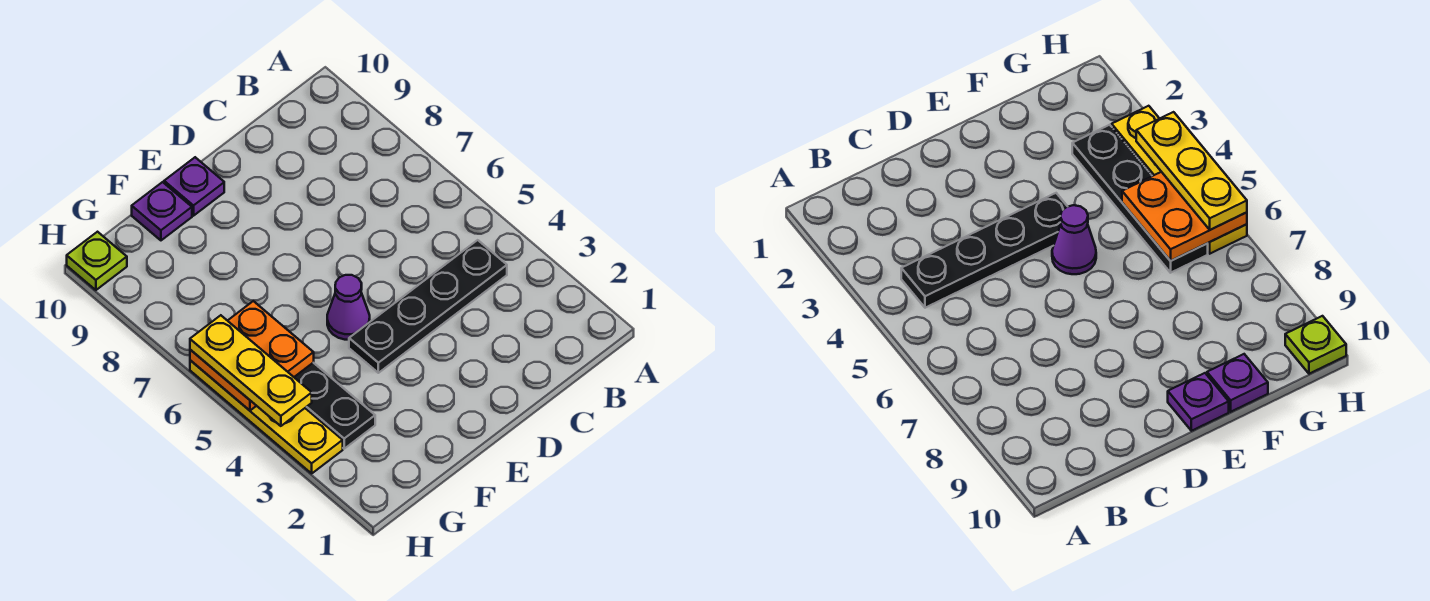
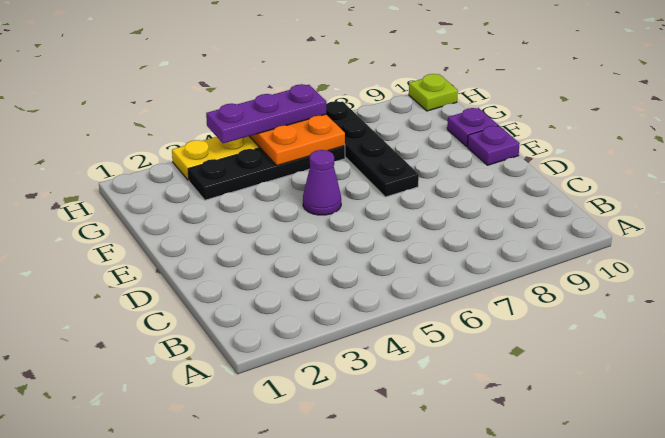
black plate B4:E4 level 1 -> black plate E7:H7 level 1
yellow plate H4:H6 level 3 -> purple plate H4:H6 level 3

